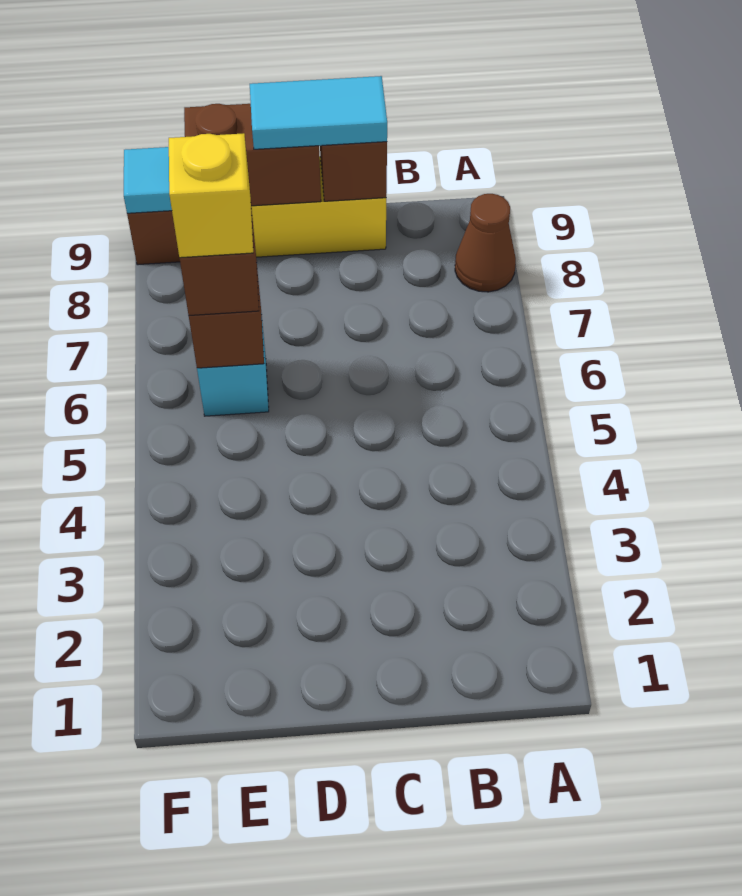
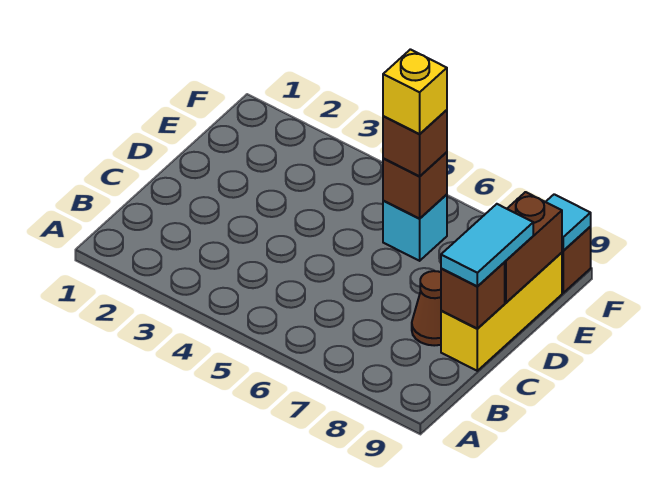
brown cone A8 level 1 -> brown cone C8 level 1

